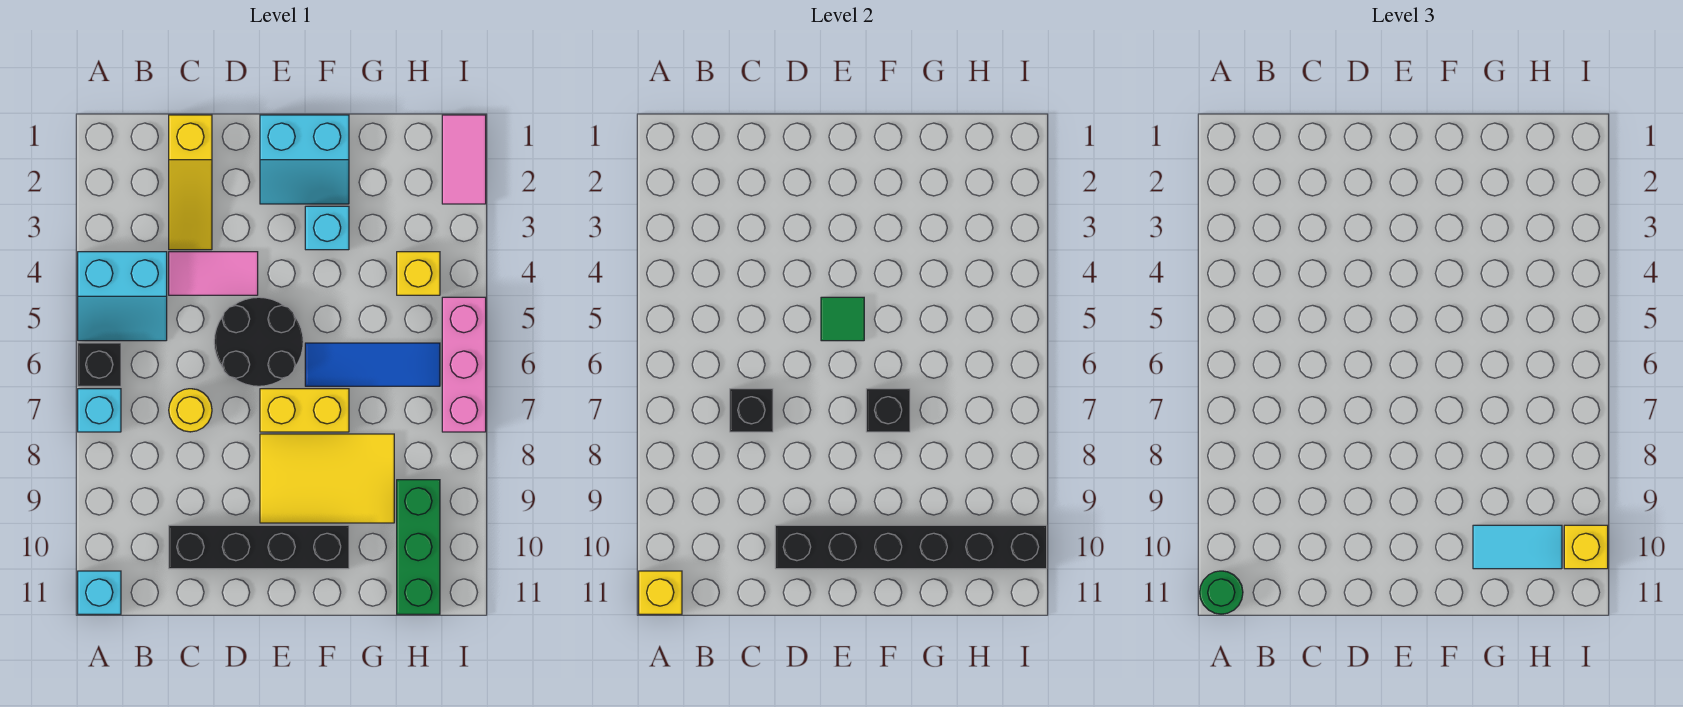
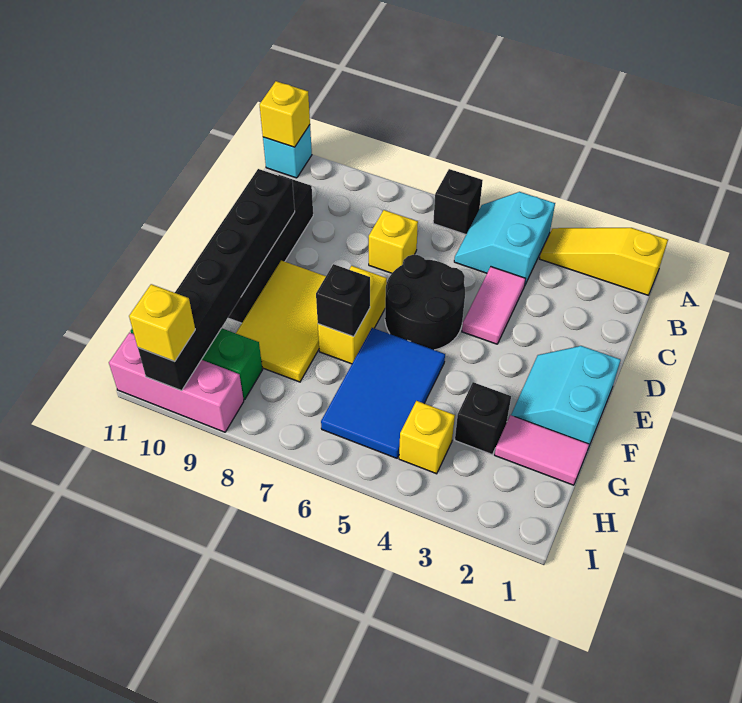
cyan brick A7 level 1 -> none
green round brick A11 level 3 -> none
yellow slope C1:C3 level 1 top 1 -> yellow slope A1:A3 level 1 top 1
yellow round brick C7 level 1 -> yellow brick C7 level 1
black brick C7 level 2 -> black brick G3 level 1
green tile E5 level 2 -> none
cyan brick F3 level 1 -> none
blue tile F6:H6 level 1 -> blue tile F5:H6 level 1
cyan tile G10:H10 level 3 -> none
pink tile I1:I2 level 1 -> pink tile G1:G2 level 1
pink brick I5:I7 level 1 -> pink brick I9:I11 level 1

